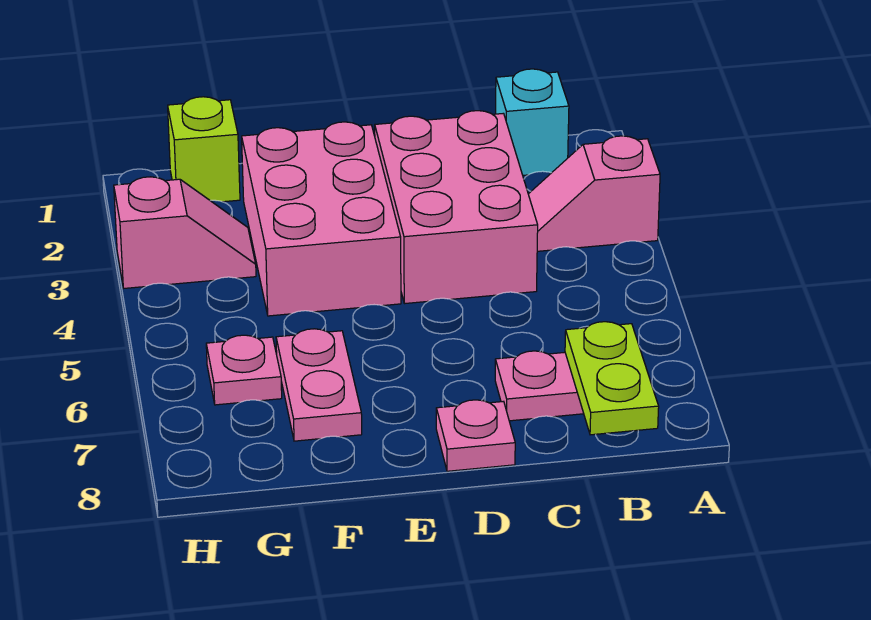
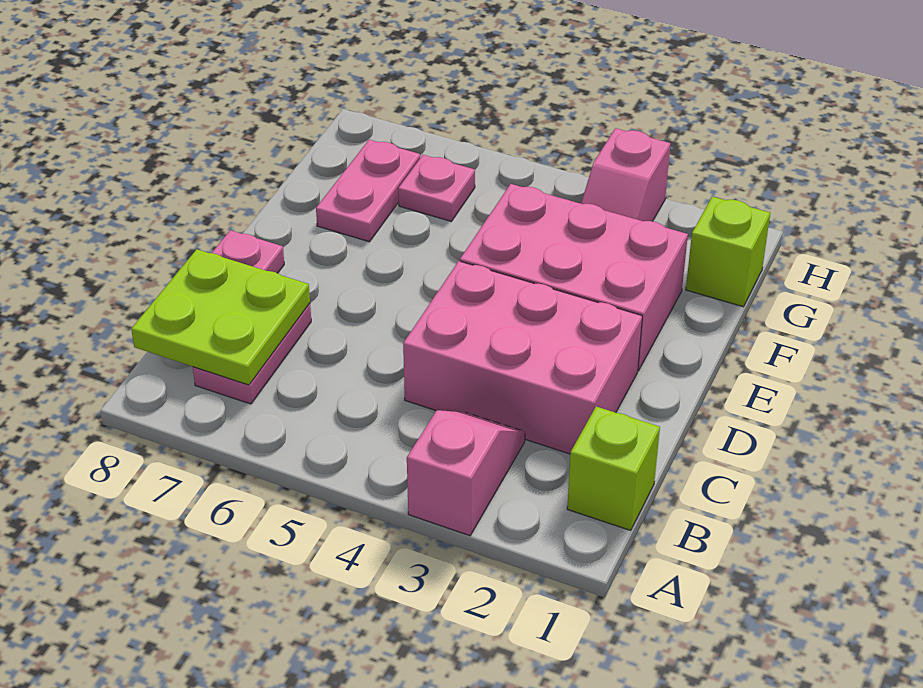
cyan brick B1 level 1 -> lime brick B1 level 1
lime plate B7:B8 level 2 -> lime plate B7:C8 level 2
pink plate F6:F7 level 1 -> pink plate F7:G7 level 1

